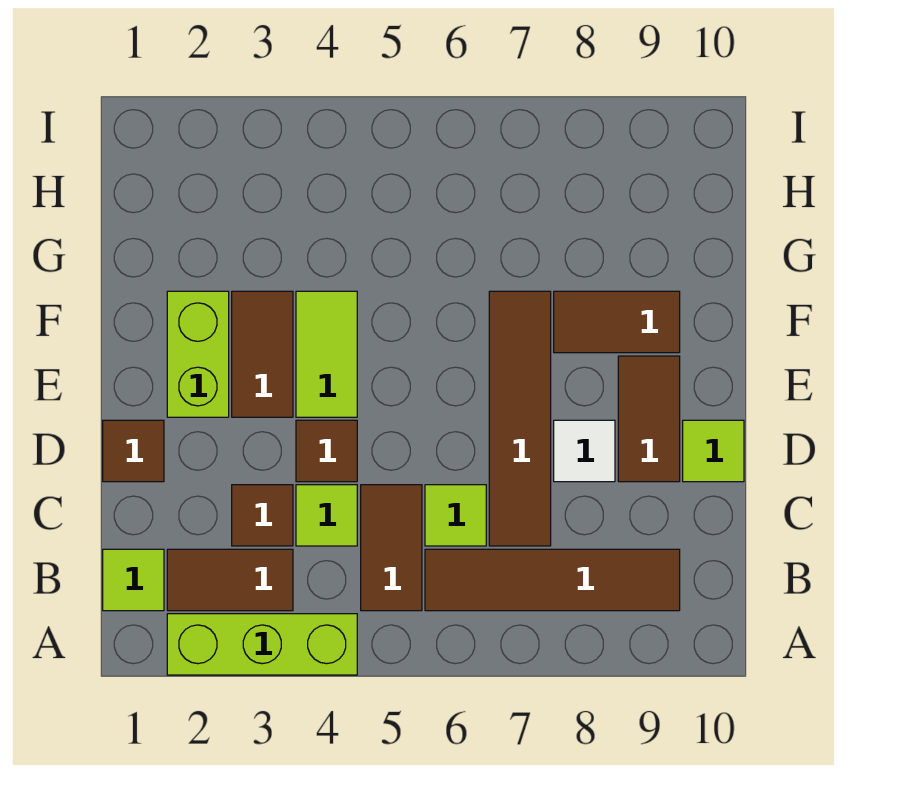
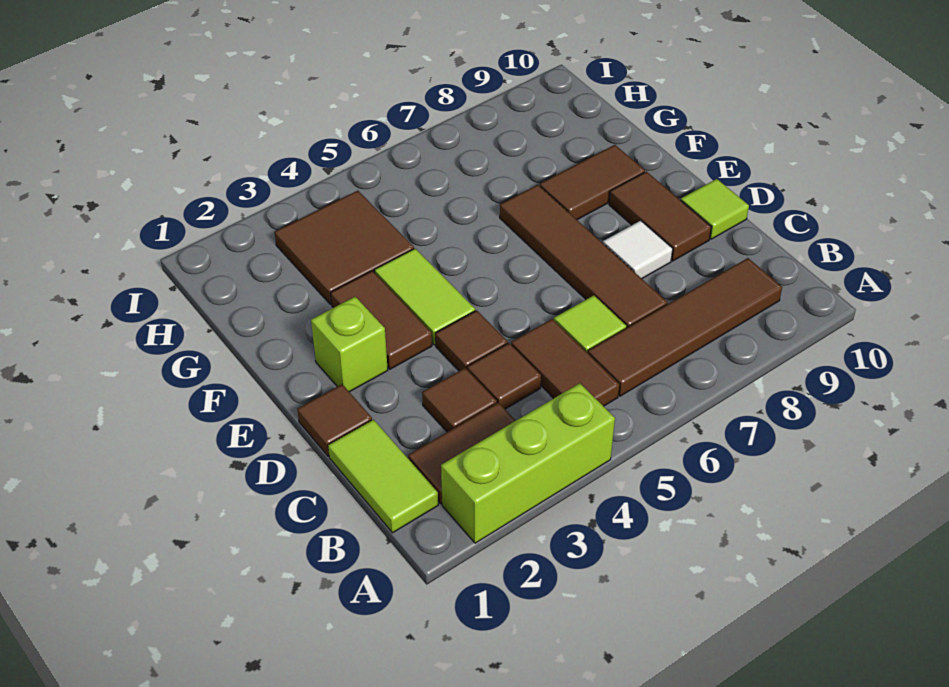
lime tile B1 level 1 -> lime tile B1:C1 level 1
lime tile C4 level 1 -> brown tile C4 level 1
lime brick E2:F2 level 1 -> lime brick E2 level 1
none -> brown tile G3:H4 level 1

